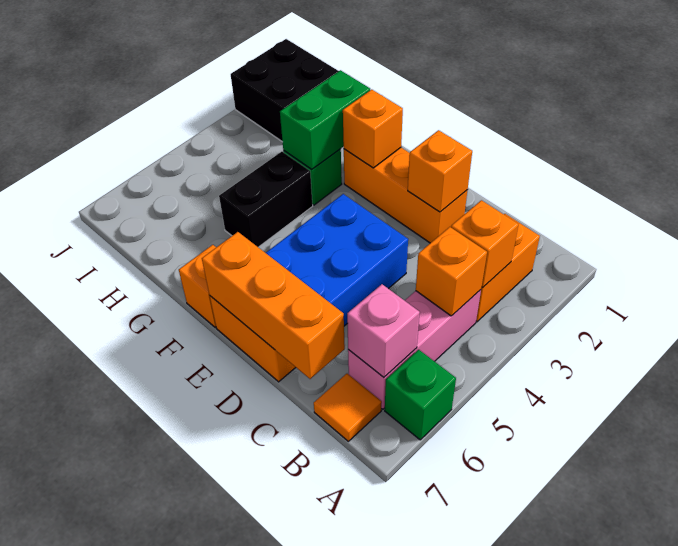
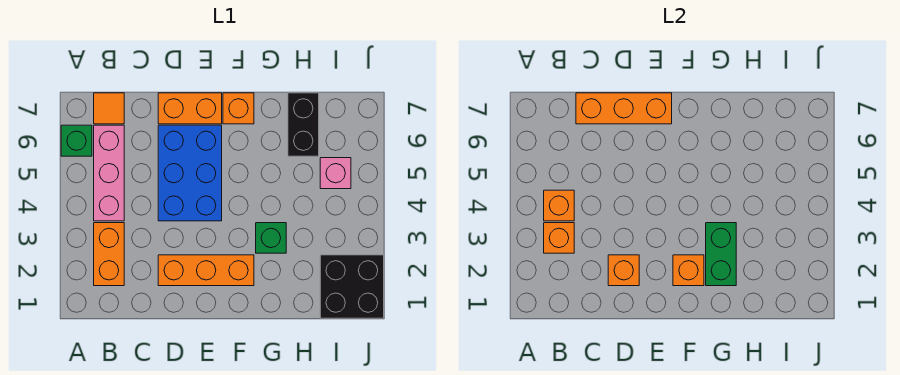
pink brick B6 level 2 -> pink brick I5 level 1
black brick G4:G5 level 1 -> black brick H6:H7 level 1

